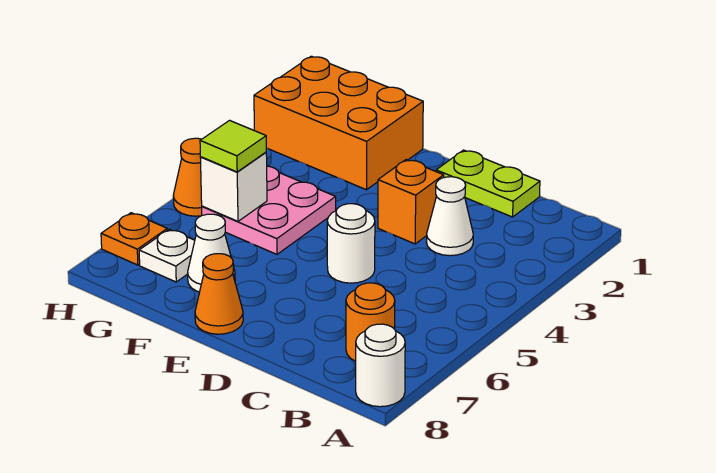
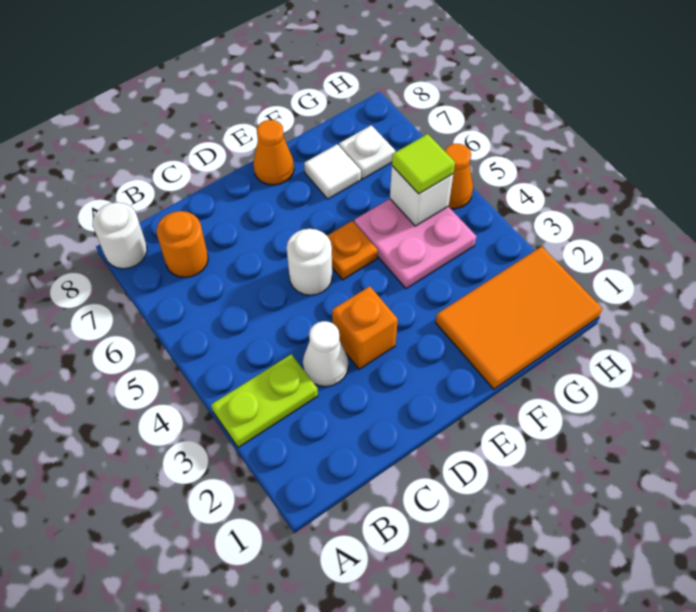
lime plate C1:D1 level 1 -> lime plate A3:B3 level 1
orange brick F1:H2 level 1 -> orange tile F1:H2 level 1
white cone F7 level 1 -> white tile F7 level 1
orange plate H7 level 1 -> orange plate E5 level 1

